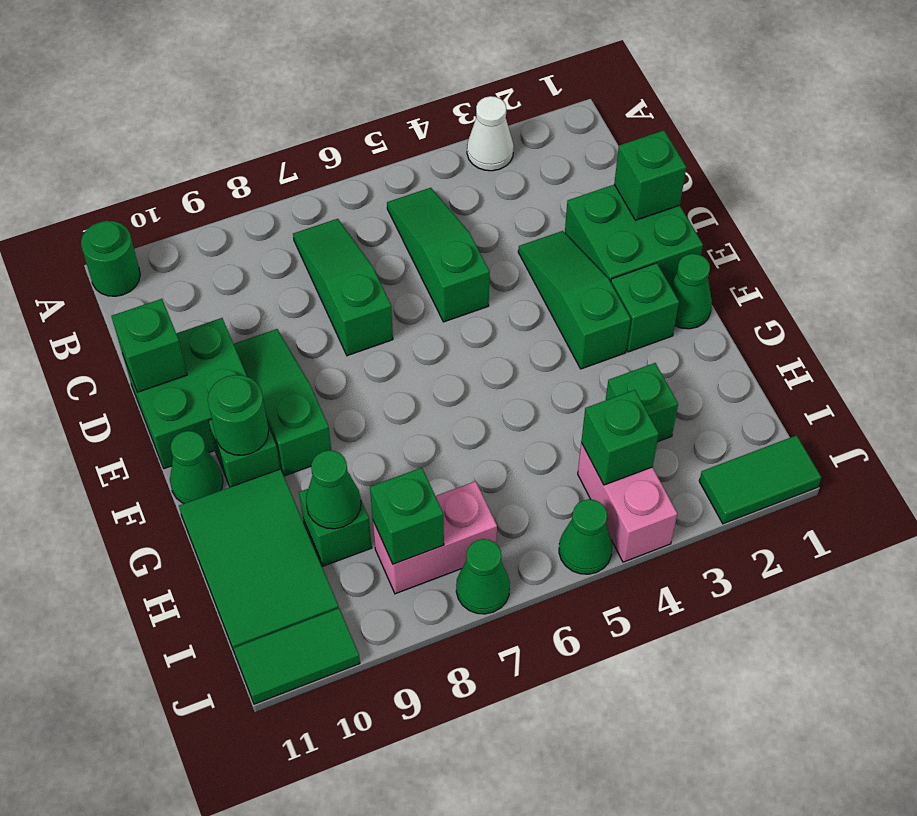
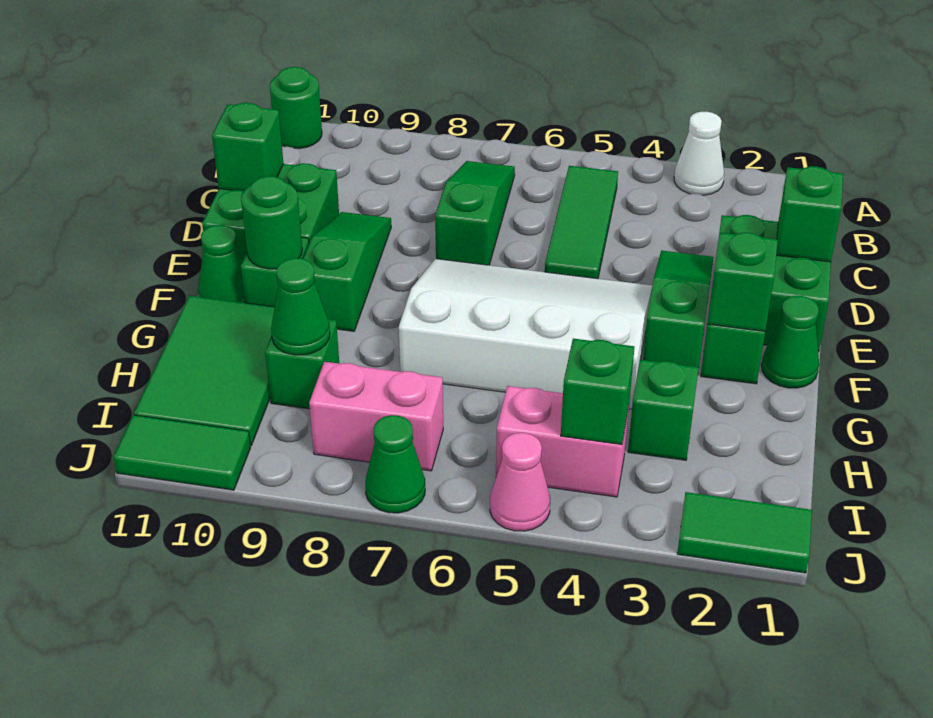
green slope B5:D5 level 1 top D -> green tile B5:D5 level 1
none -> white slope E4:G7 level 1 top G
pink brick I4:J4 level 1 -> pink brick I4:I5 level 1
green brick I8 level 2 -> green brick F2 level 2
green cone J5 level 1 -> pink cone J5 level 1

